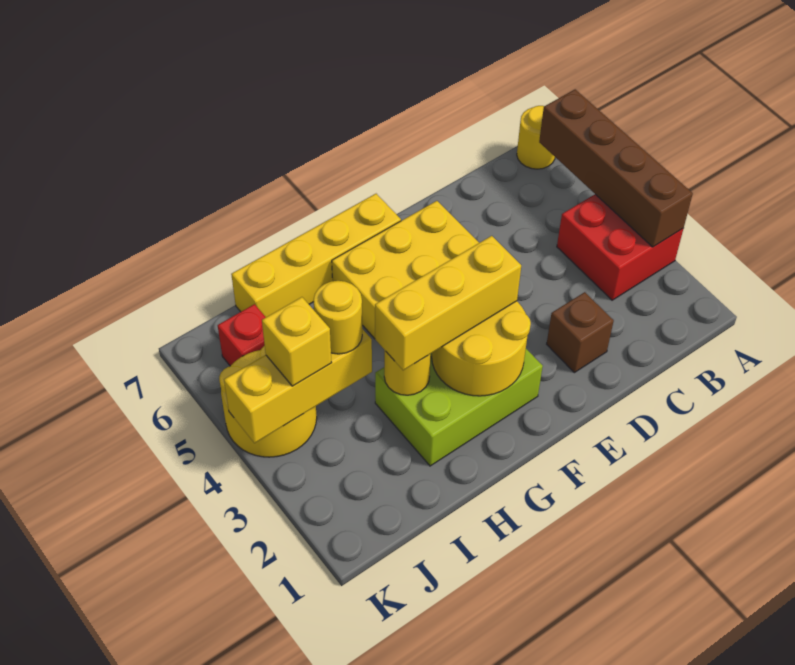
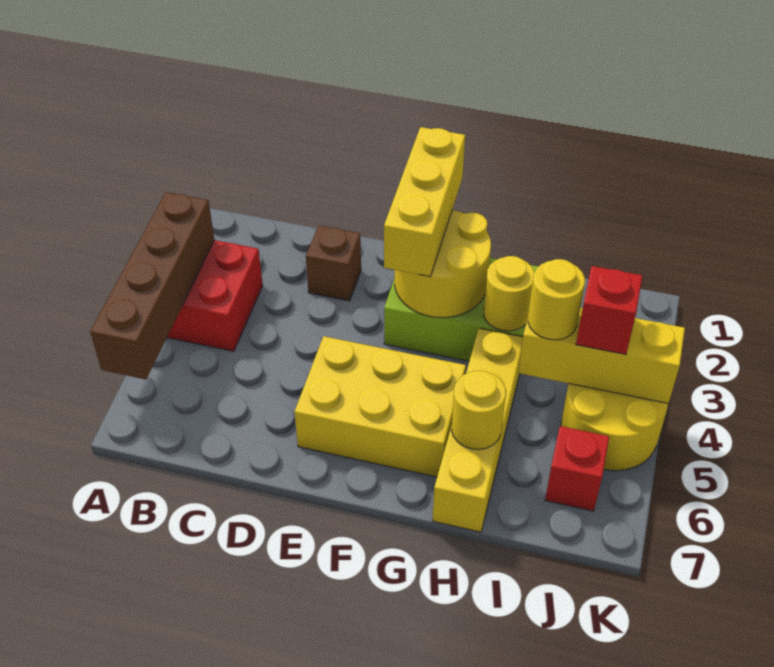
yellow round brick A7 level 1 -> yellow round brick H6 level 2
yellow brick F3:H3 level 3 -> yellow brick F1:F3 level 3
yellow brick F7:I7 level 1 -> yellow brick H4:H7 level 1
yellow brick J4 level 3 -> red brick J4 level 3

